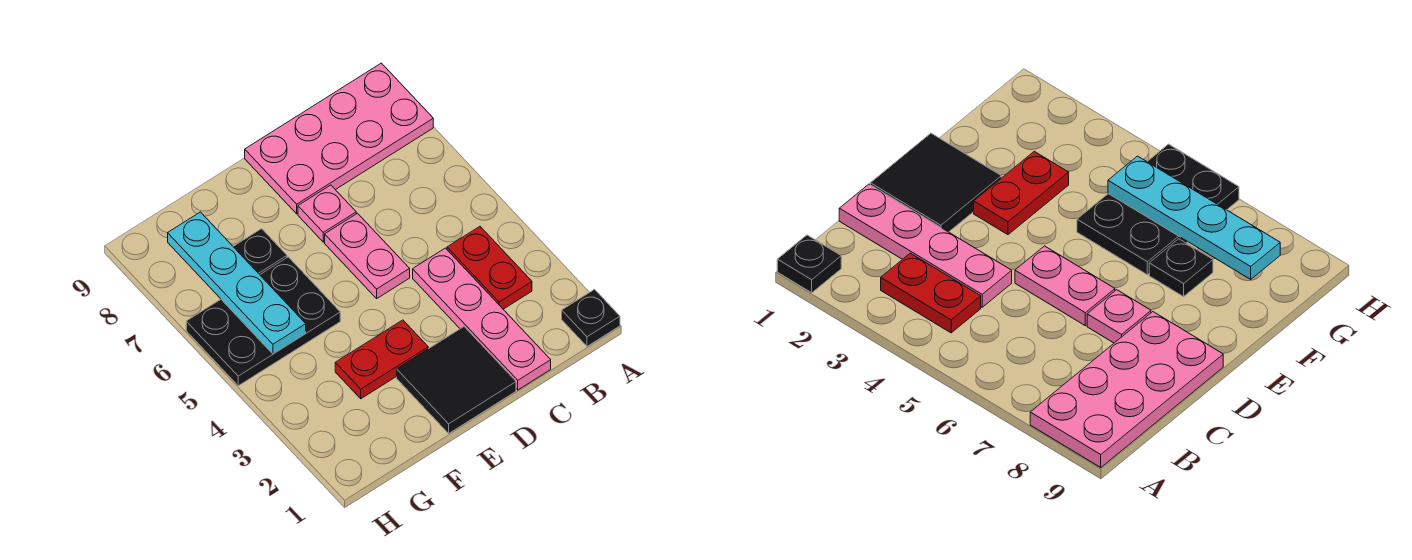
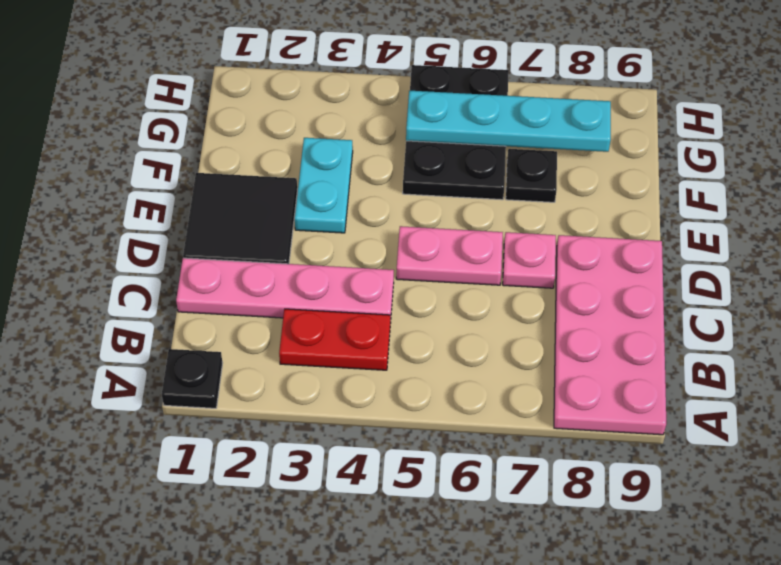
red plate E3:F3 level 1 -> cyan plate E3:F3 level 1

